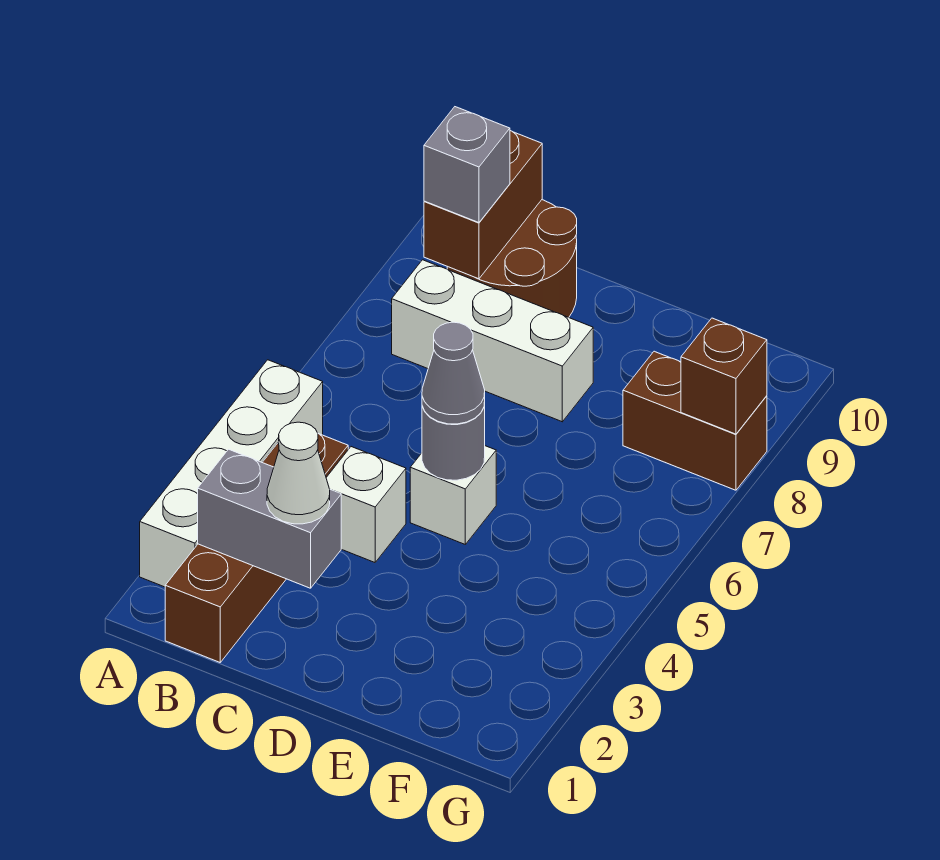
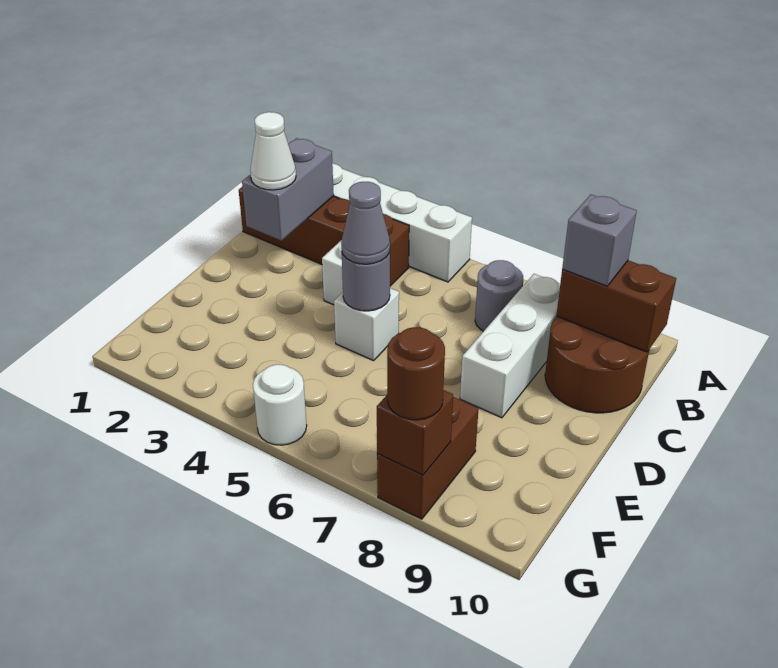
none -> grey round brick B7 level 1
none -> white round brick G5 level 1
none -> brown round brick G8 level 3

